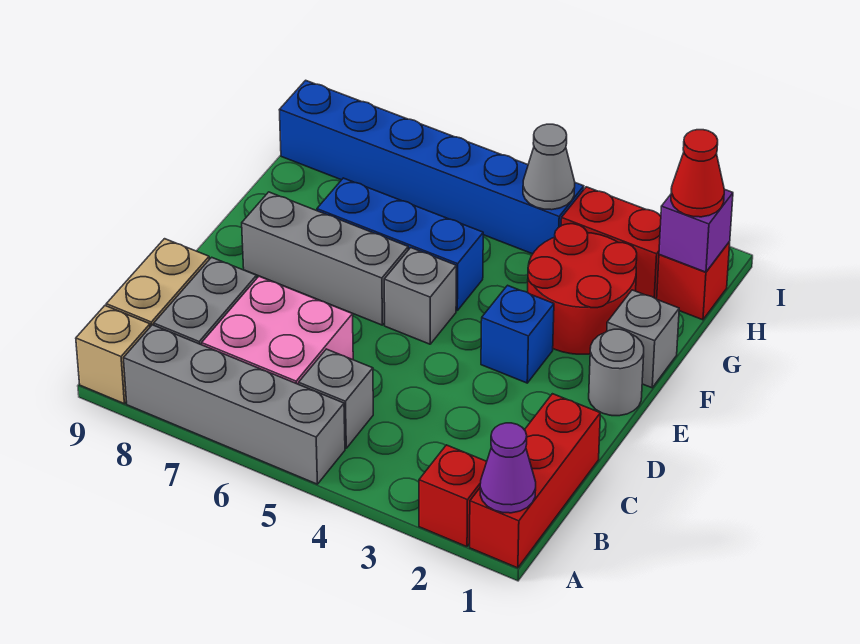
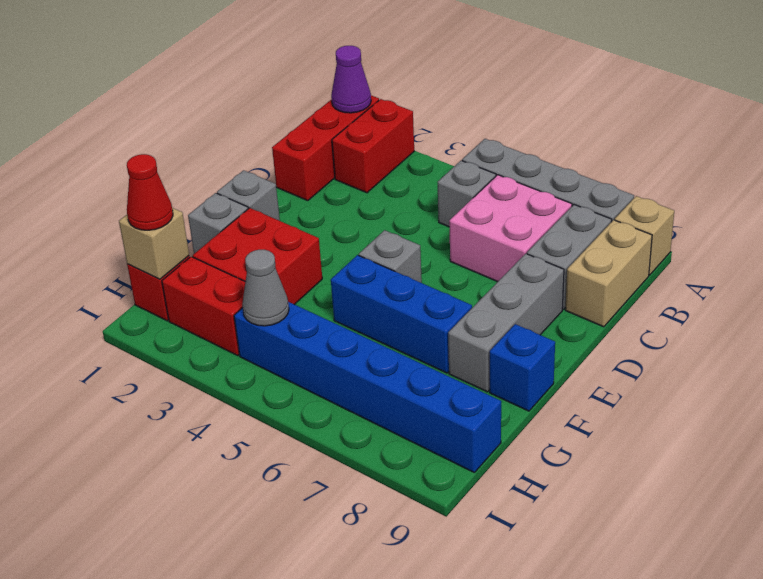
red brick A2 level 1 -> red brick A2:B2 level 1
grey round brick E1 level 1 -> grey brick E1 level 1
blue brick E3 level 1 -> blue brick F9 level 1
grey brick E6:E8 level 1 -> grey brick D8:F8 level 1
red round brick F2:G3 level 1 -> red brick F2:G3 level 1
purple brick H1 level 2 -> tan brick H1 level 2

